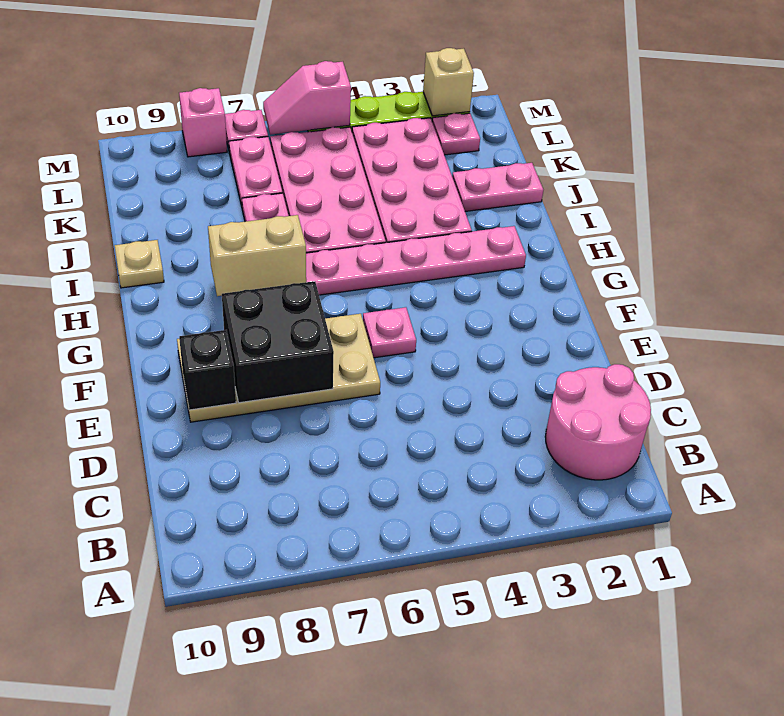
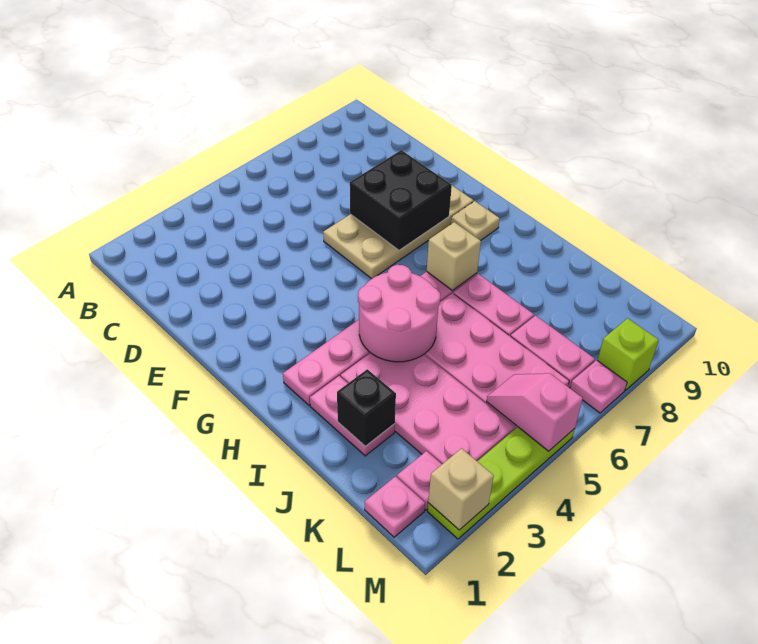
pink round brick B1:C2 level 1 -> pink round brick H4:I5 level 2
black brick E9 level 2 -> black brick J2 level 2
pink plate F5 level 1 -> pink plate L1 level 1
tan brick H7:H8 level 2 -> tan brick H7 level 2
tan plate I10 level 1 -> tan plate G9 level 1
pink plate J1:J2 level 1 -> pink plate I2:J2 level 1
pink slope M5:M6 level 2 top 5 -> pink slope L5:M5 level 2 top M
pink brick M8 level 1 -> lime brick M8 level 1

